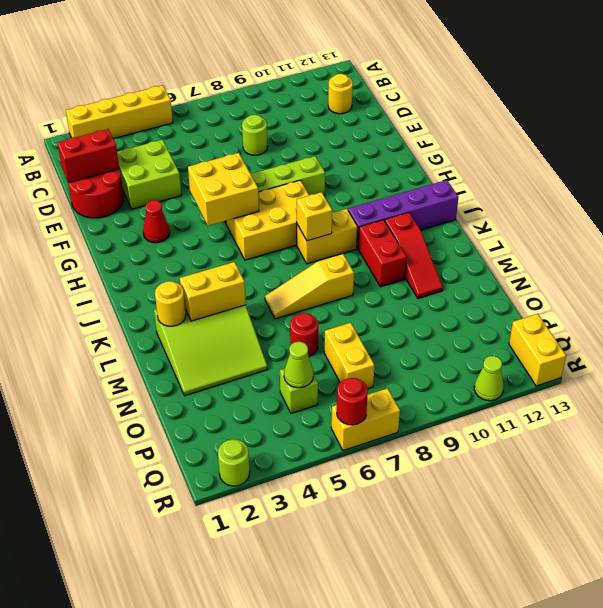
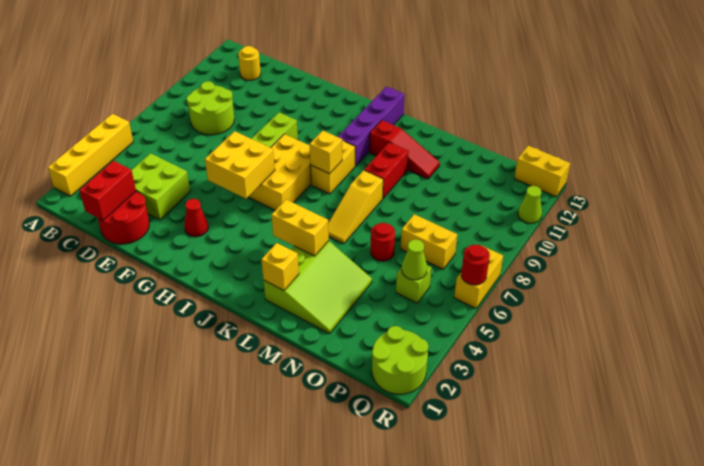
lime round brick D8 level 1 -> lime round brick C8:D9 level 1
red brick K10:L10 level 1 -> red brick L9:L10 level 1
yellow round brick L2 level 2 -> yellow brick L2 level 2
yellow brick L3:L4 level 2 -> yellow brick K4:L4 level 2
lime round brick R2 level 1 -> lime round brick Q1:R2 level 1

